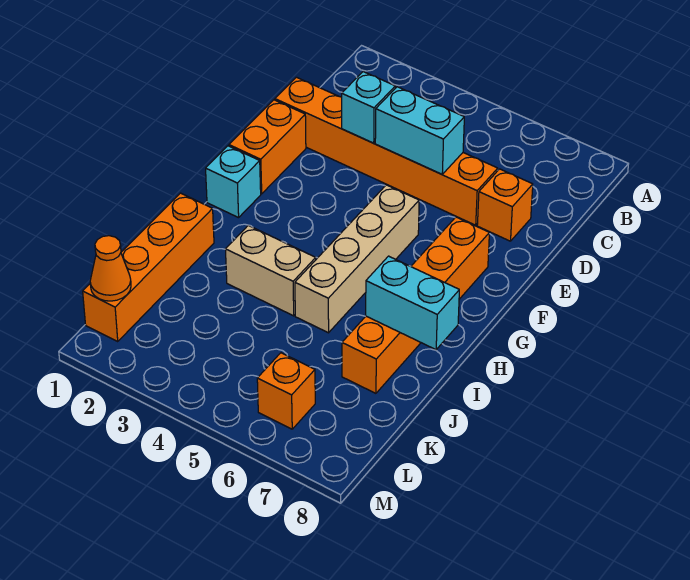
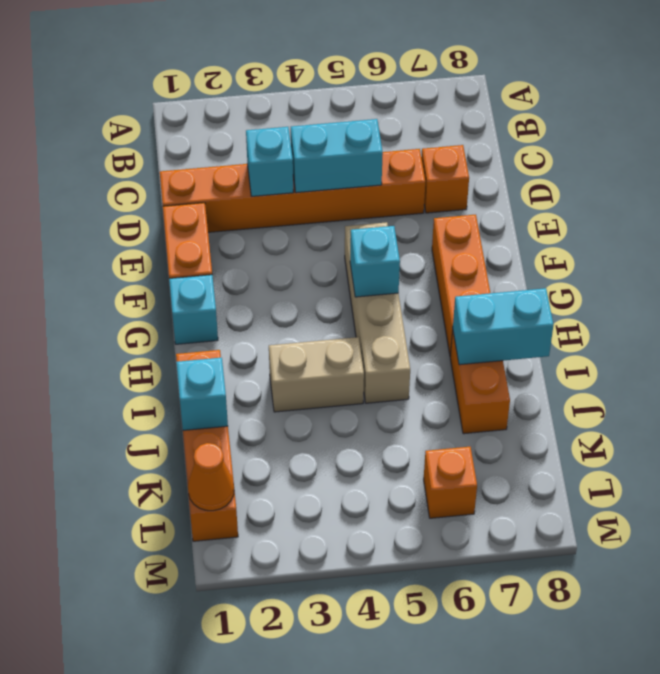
none -> cyan brick G5 level 2
none -> cyan brick J1 level 2

